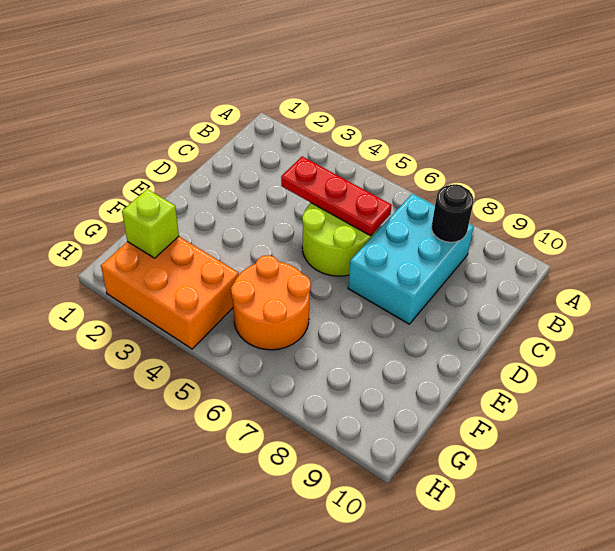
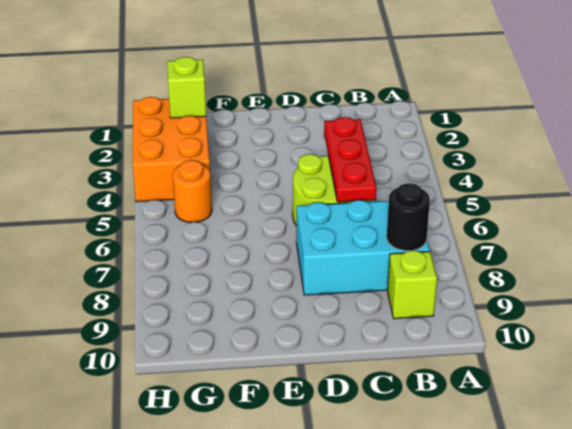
none -> lime brick B9 level 1
orange round brick F5:G6 level 1 -> orange round brick G5 level 1

